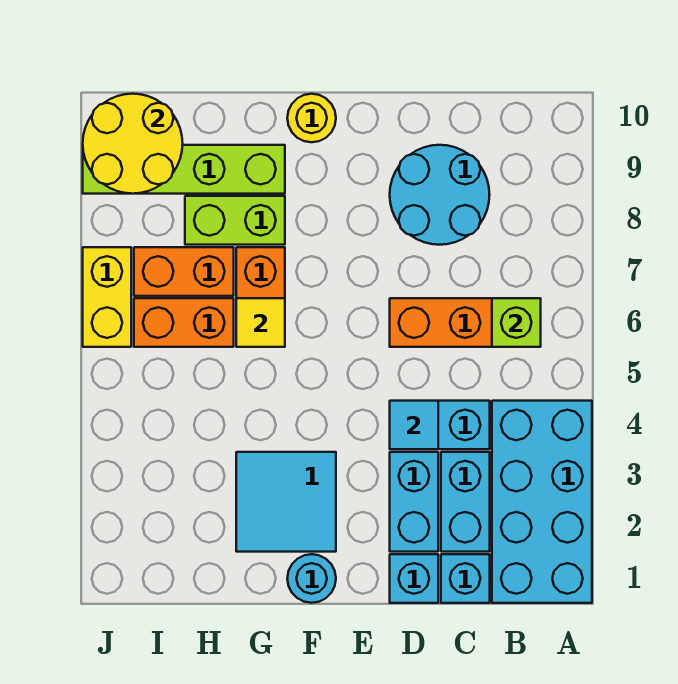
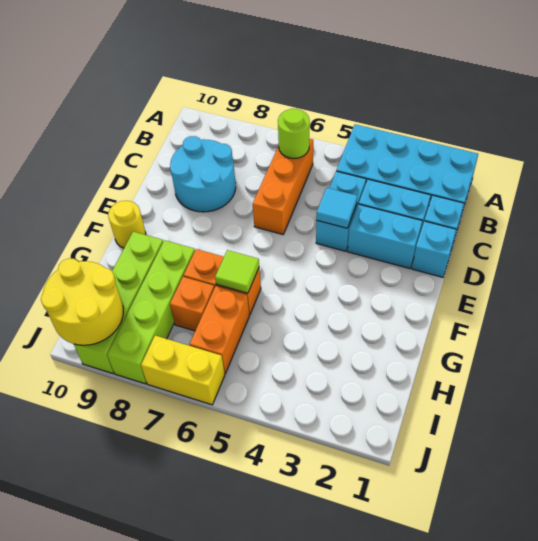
lime brick B6 level 2 -> lime round brick B6 level 2
cyan round brick F1 level 1 -> none
cyan tile F2:G3 level 1 -> none
yellow tile G6 level 2 -> lime tile G6 level 2
lime brick G8:H8 level 1 -> lime brick G8:J8 level 1
orange brick H7:I7 level 1 -> orange brick H7 level 1

